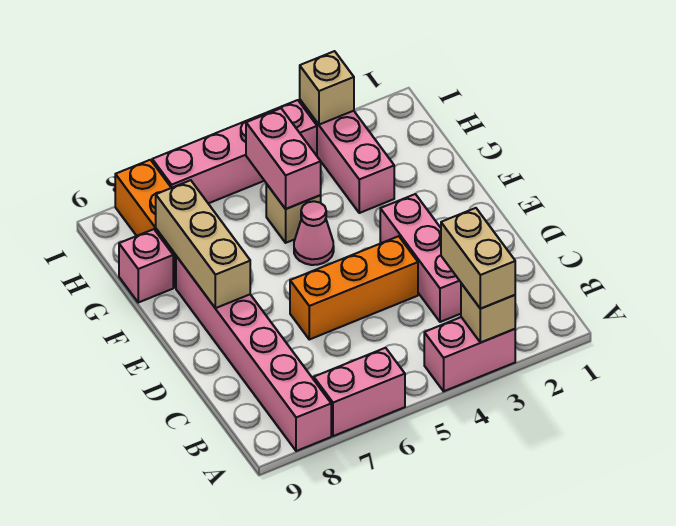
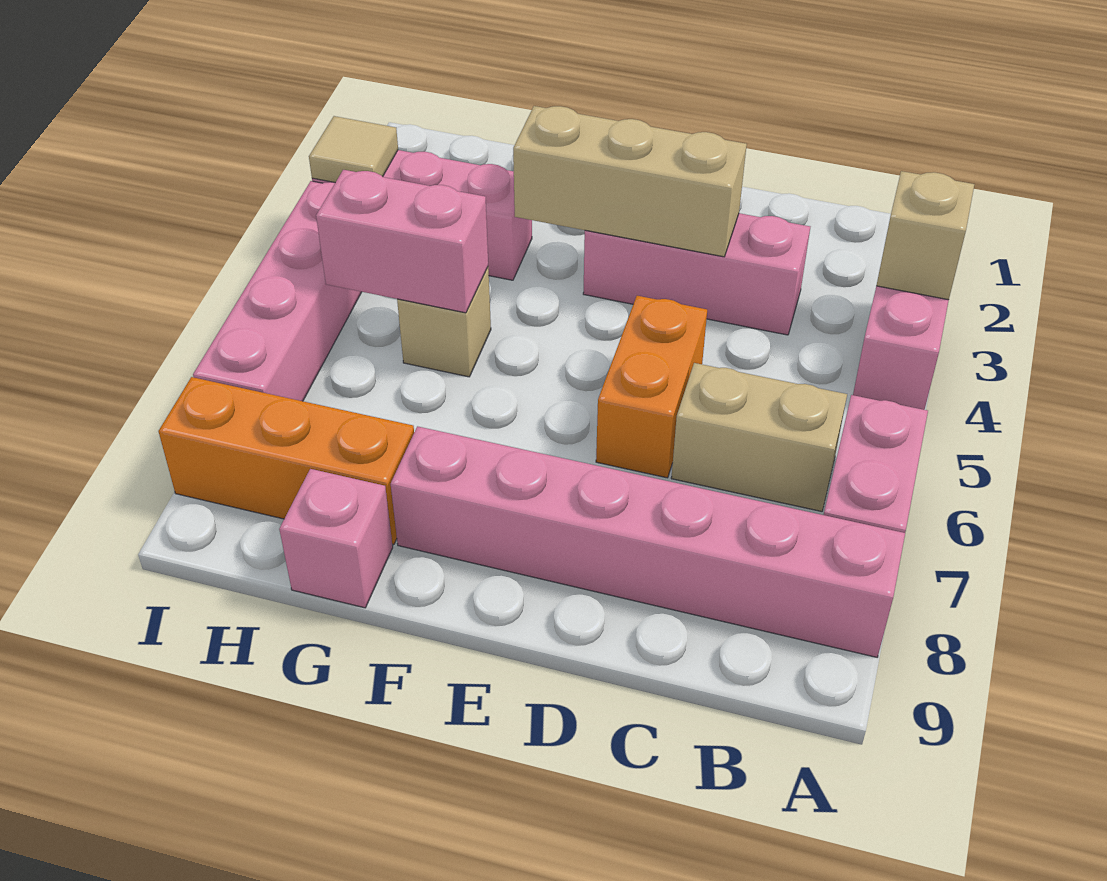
tan brick A3:B3 level 3 -> tan brick B6:C6 level 1
orange brick D4:D6 level 1 -> orange brick D5:D6 level 1
tan brick E8:G8 level 2 -> tan brick D3:F3 level 2
pink cone F5 level 1 -> none
tan brick I3 level 2 -> tan tile I3 level 2

